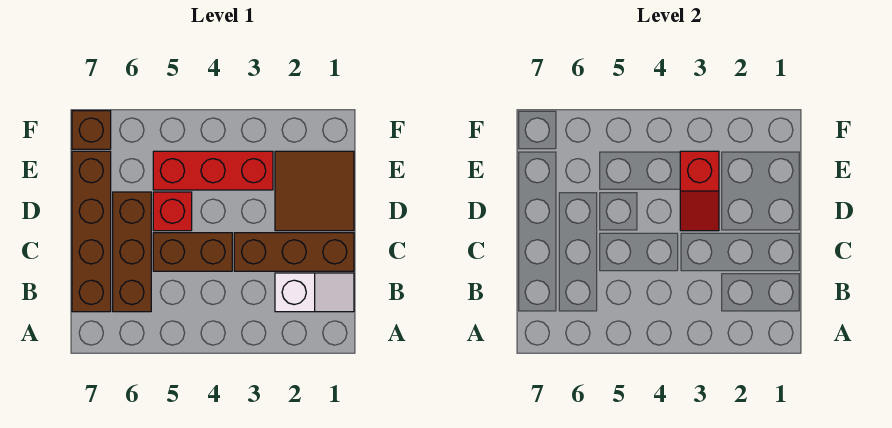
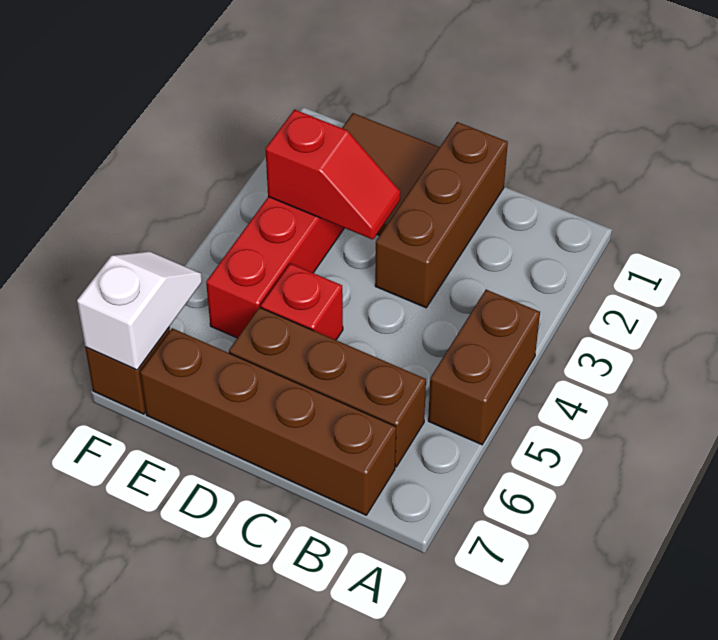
white slope B1:B2 level 1 top 2 -> white slope F6:F7 level 2 top 7
brown brick C4:C5 level 1 -> brown brick A4:A5 level 1

